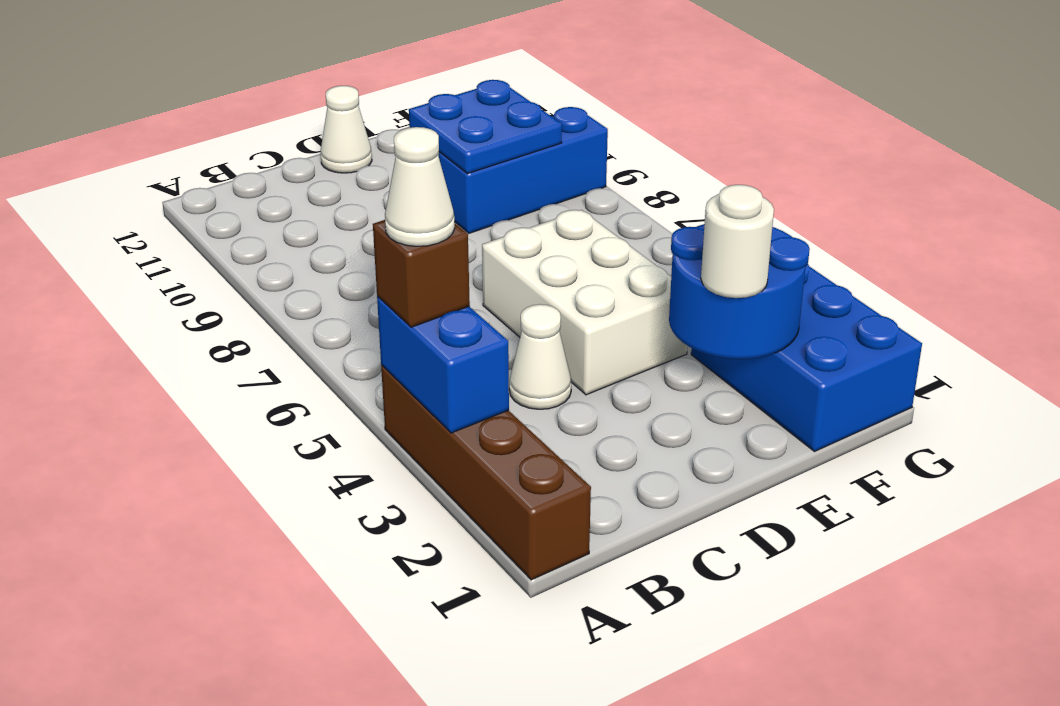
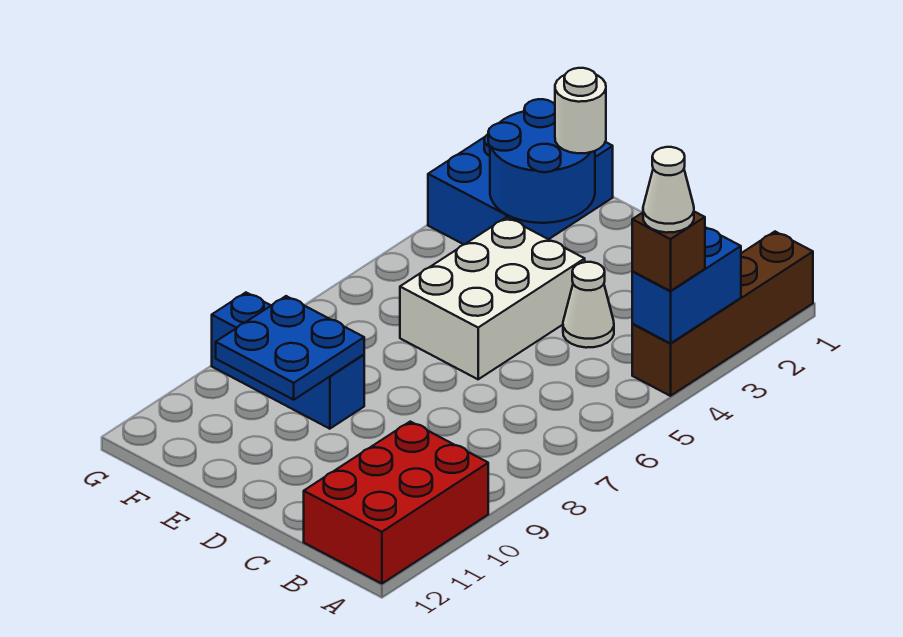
none -> red brick A10:B12 level 1
white cone D12 level 1 -> none

